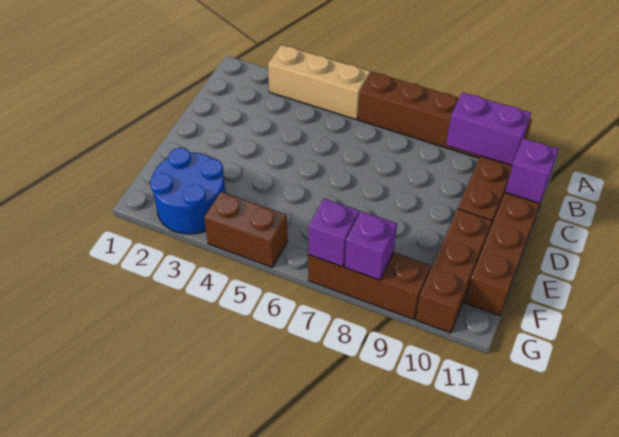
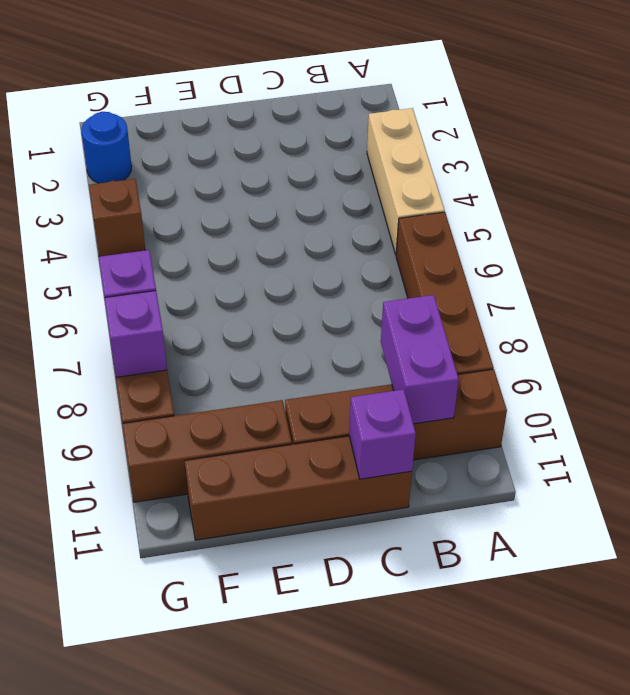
blue round brick F2:G3 level 1 -> blue round brick G2 level 1
brown brick G4:G5 level 1 -> brown brick G4 level 1

